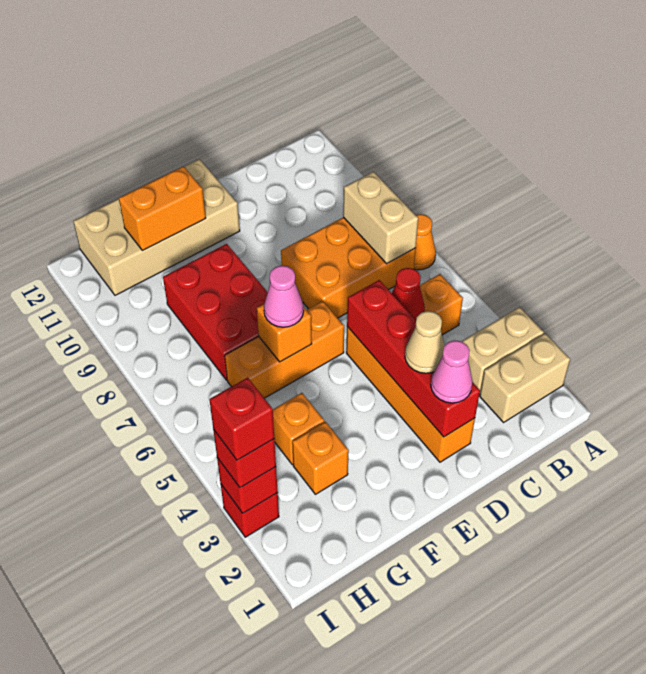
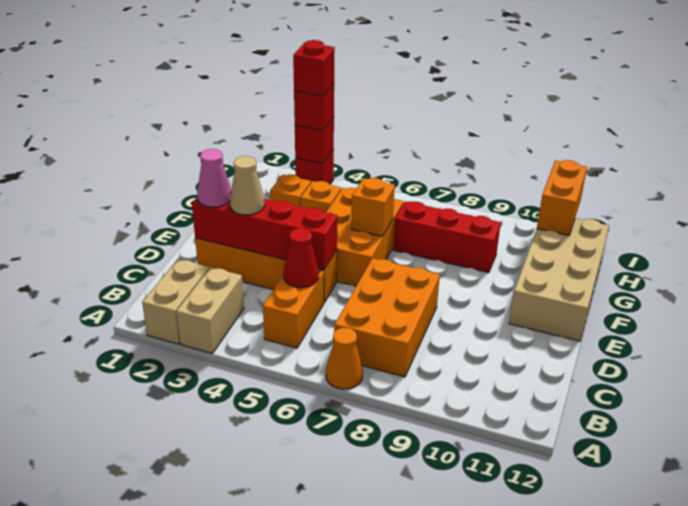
tan brick B7:B8 level 2 -> none
orange brick E6:G6 level 1 -> orange brick E5:G6 level 1
pink cone F6 level 3 -> none
red brick F7:G9 level 1 -> red brick G7:G9 level 1
orange brick F11:G11 level 2 -> orange brick H11:I11 level 2

